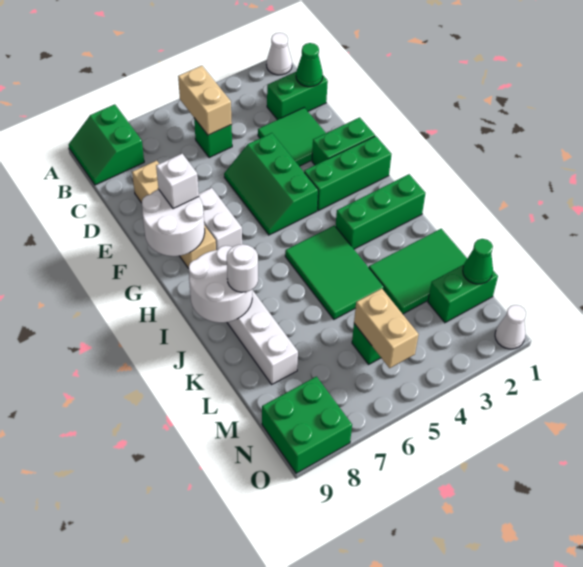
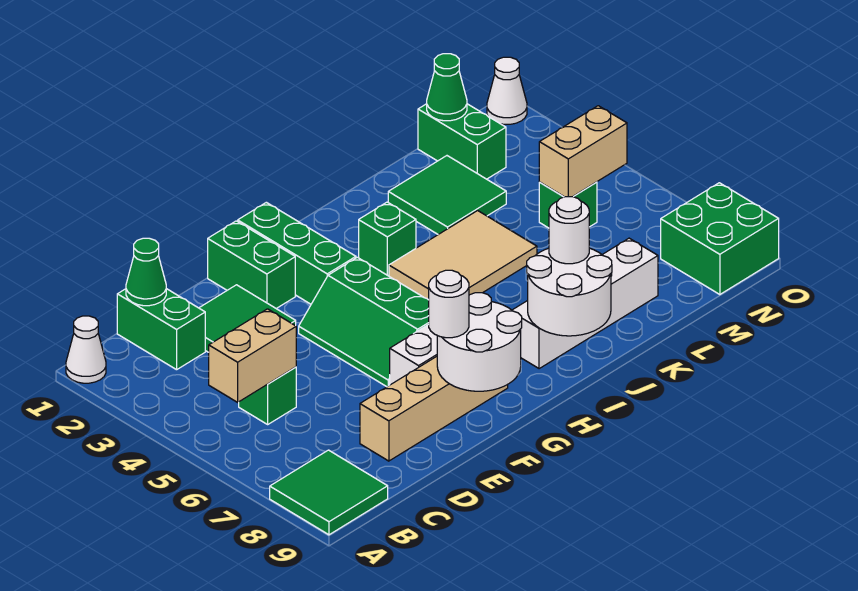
green slope A8:B9 level 1 top 8 -> green tile A8:B9 level 1
green slope E4:G5 level 1 top 4 -> green slope F4:G6 level 1 top G
white brick F8 level 3 -> white round brick F8 level 3
green brick I1:I3 level 1 -> green brick I3 level 1
green tile I4:K5 level 1 -> tan tile I4:K5 level 1
green tile K1:L3 level 1 -> green tile K2:L3 level 1

